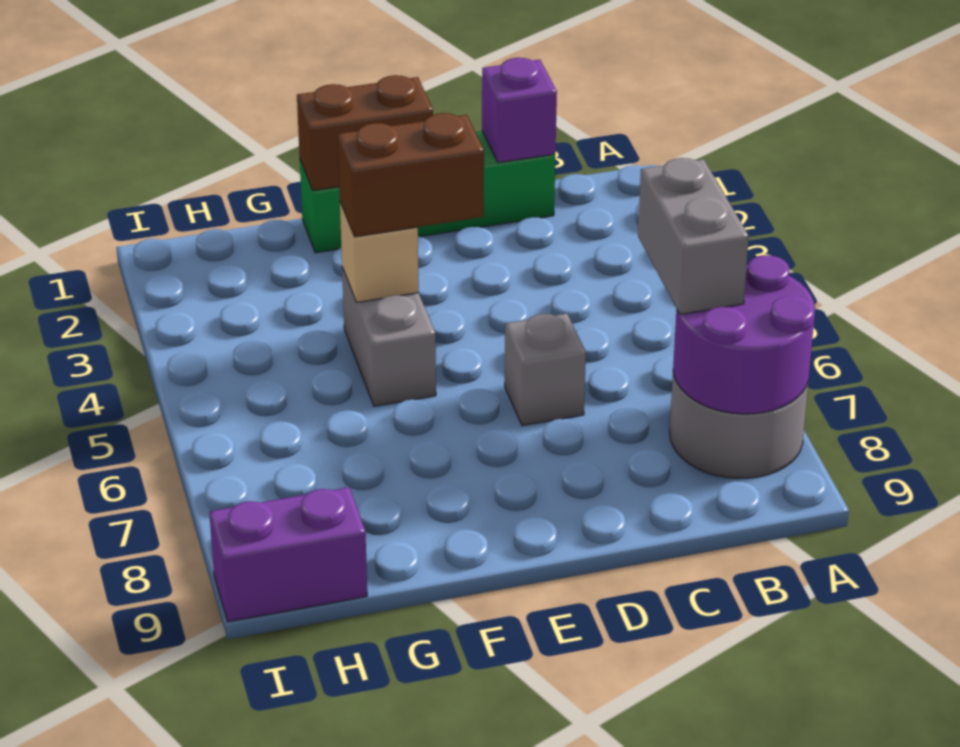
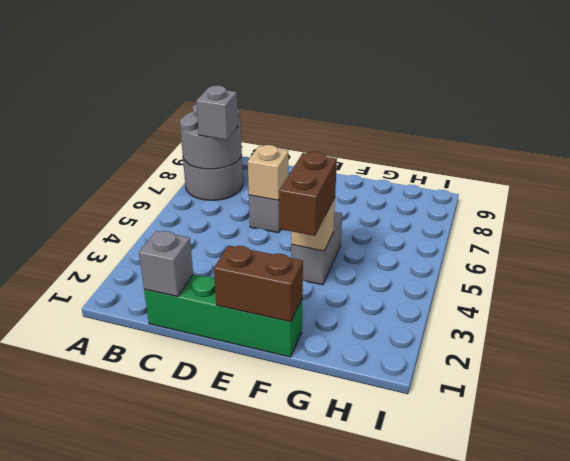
purple round brick A7:B8 level 2 -> grey round brick A7:B8 level 2
grey brick B6:B7 level 3 -> grey brick B7 level 3
purple brick C1 level 2 -> grey brick C1 level 2
none -> tan brick D6 level 2
brown brick E4:F4 level 3 -> brown brick F3:F4 level 3
purple brick H9:I9 level 1 -> none

